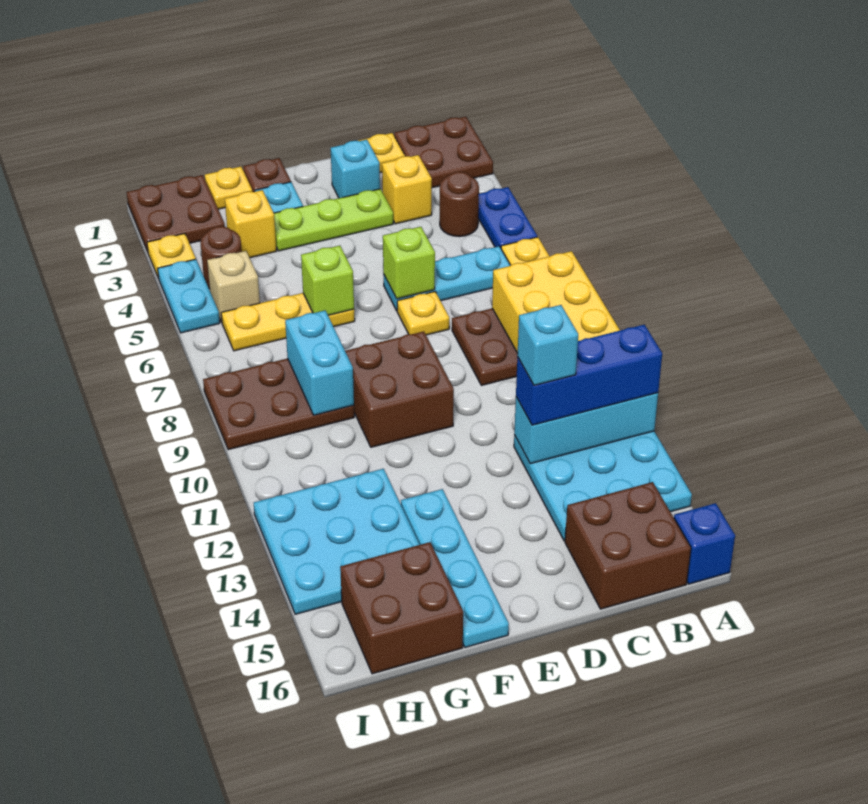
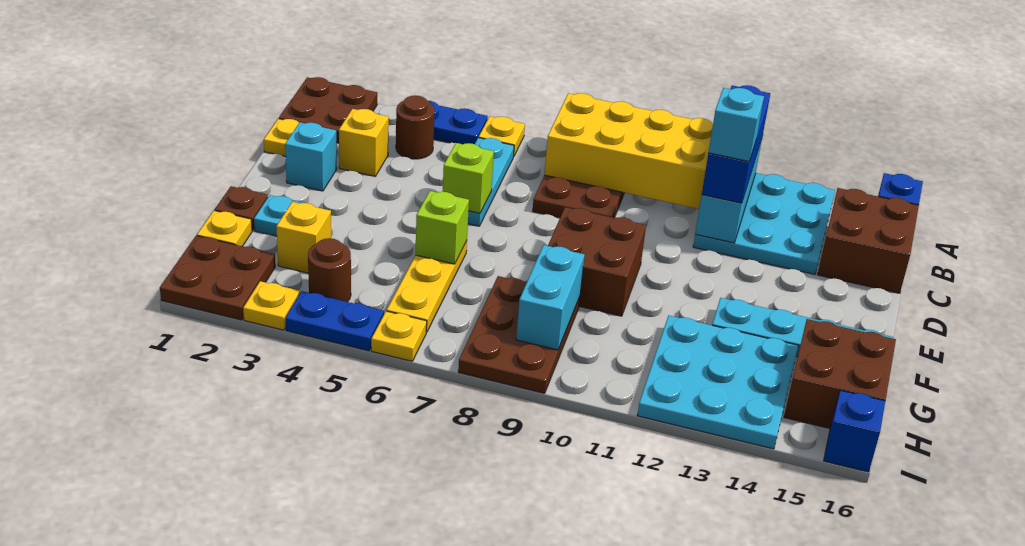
lime plate D3:F3 level 1 -> none
yellow plate D7 level 1 -> yellow plate I6 level 1
cyan brick G8:G9 level 2 -> cyan brick G9:H9 level 2
tan brick H5 level 1 -> none
cyan plate I4:I5 level 1 -> blue plate I4:I5 level 1
none -> blue brick I16 level 1

